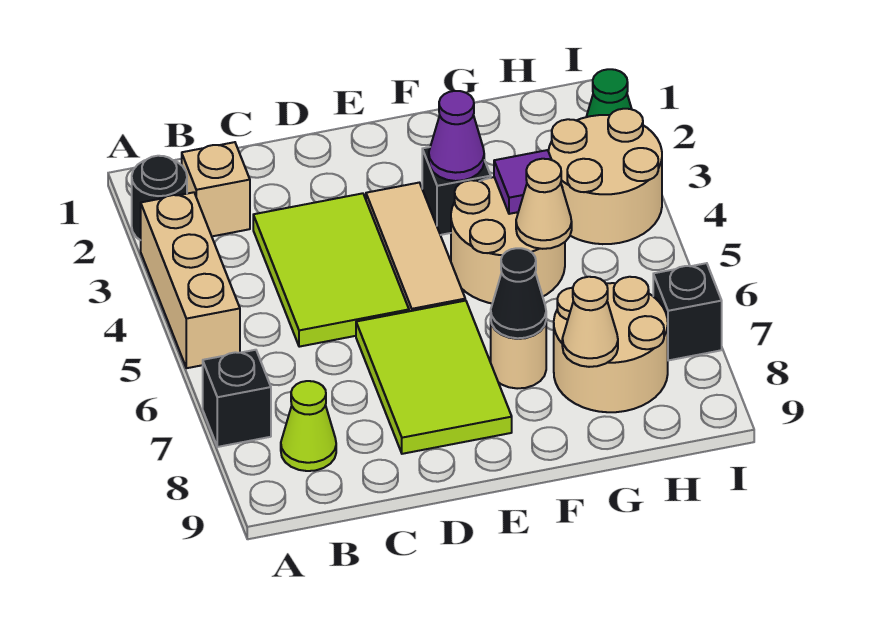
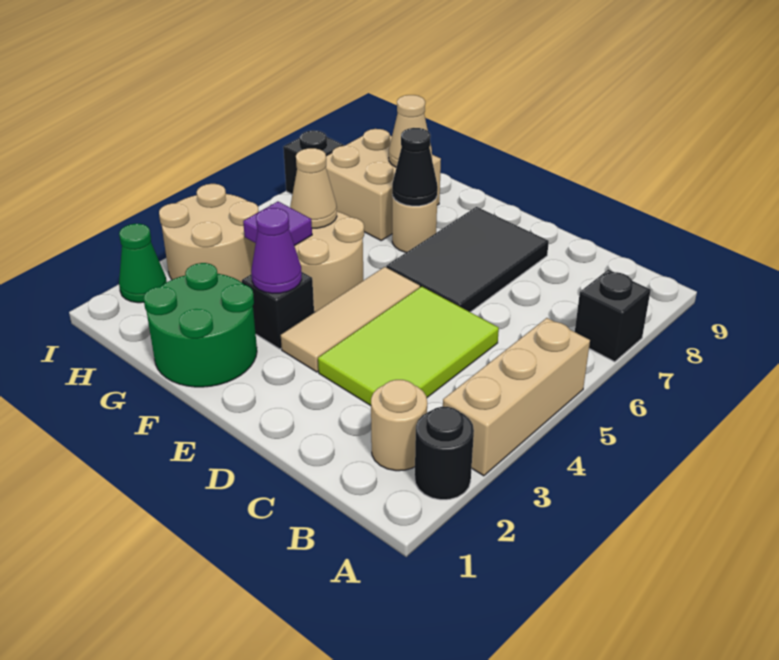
tan brick B2 level 1 -> tan round brick B2 level 1
lime cone B8 level 1 -> none
lime tile D6:E8 level 1 -> black tile D6:E8 level 1
none -> green round brick F1:G2 level 1
tan round brick G7:H8 level 1 -> tan brick G7:H8 level 1

